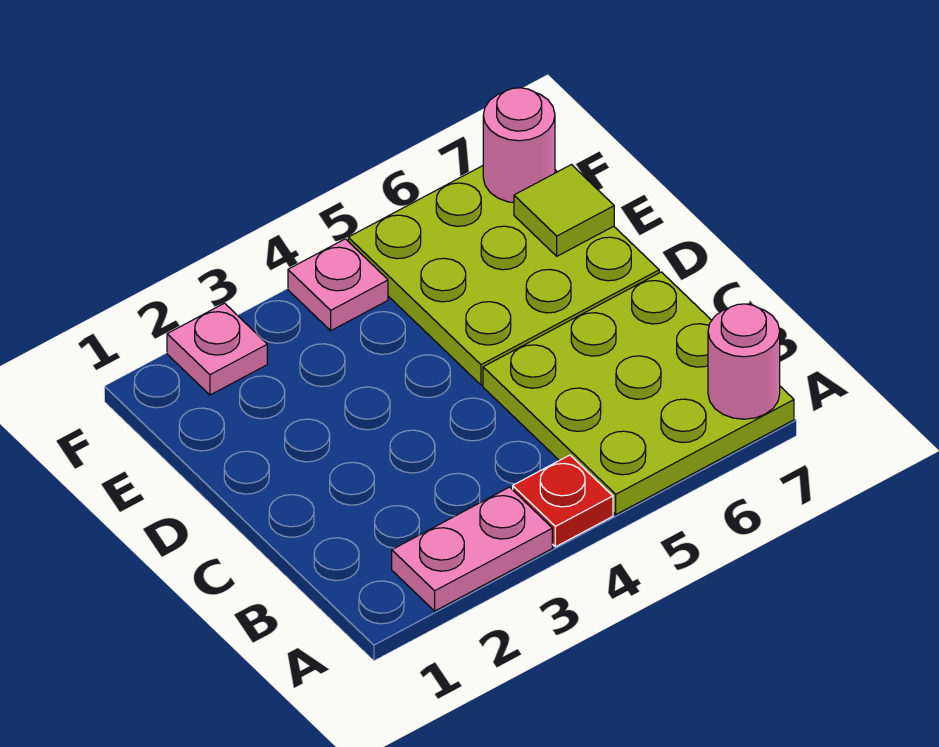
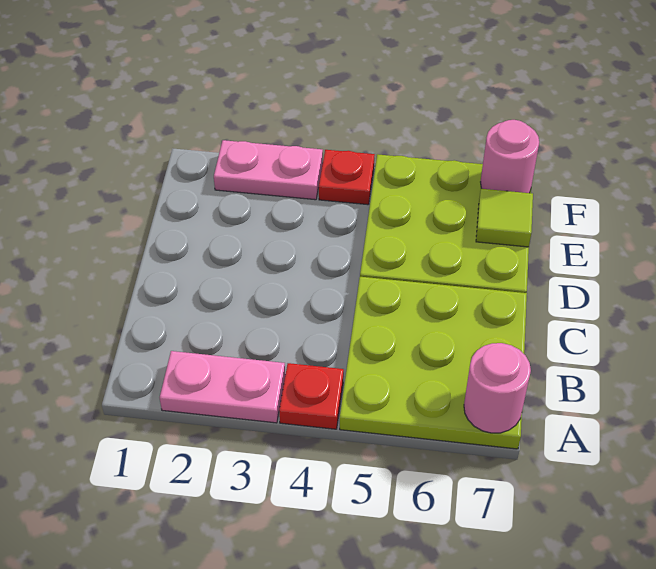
pink plate F2 level 1 -> pink plate F2:F3 level 1
pink plate F4 level 1 -> red plate F4 level 1

